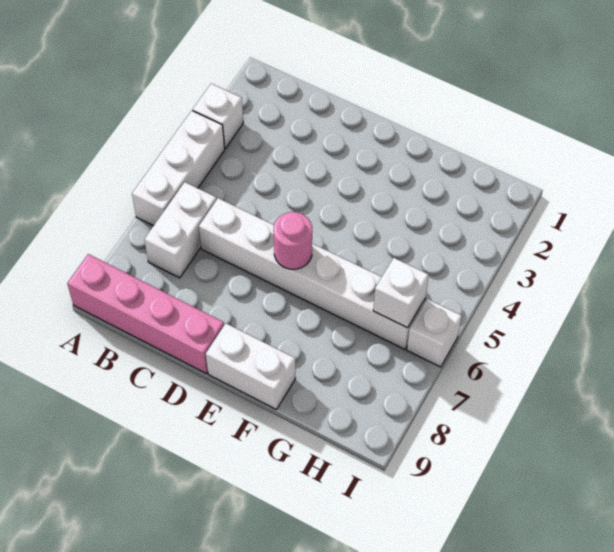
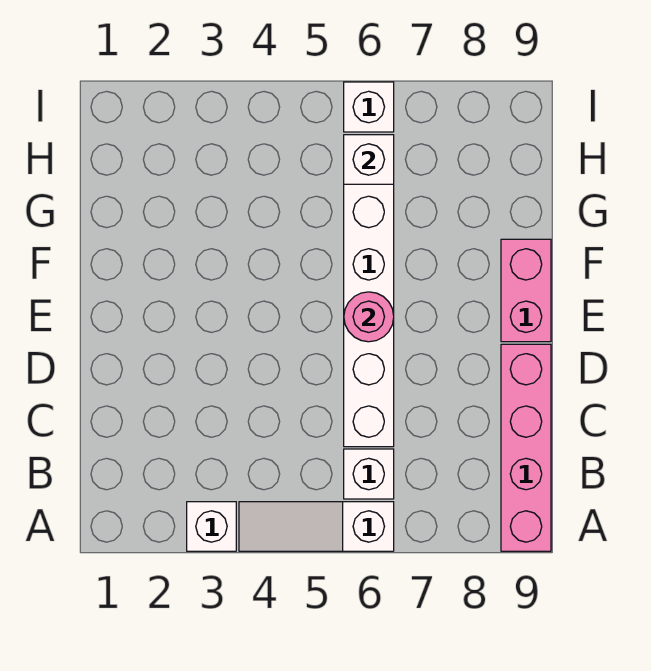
white brick A4:A6 level 1 -> white slope A4:A6 level 1 top 6
white brick B6:B7 level 1 -> white brick B6 level 1
white brick E9:F9 level 1 -> pink brick E9:F9 level 1

